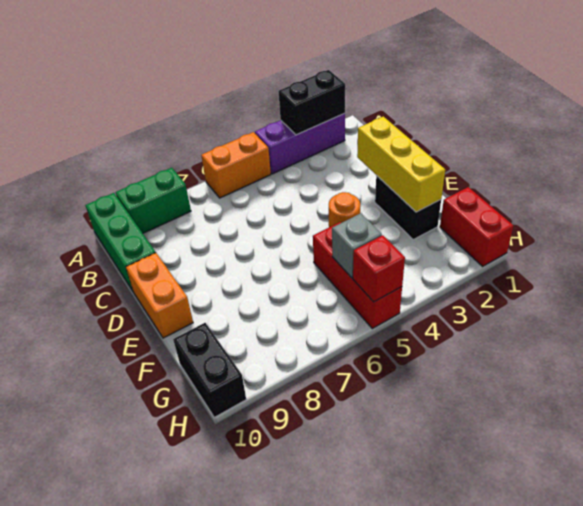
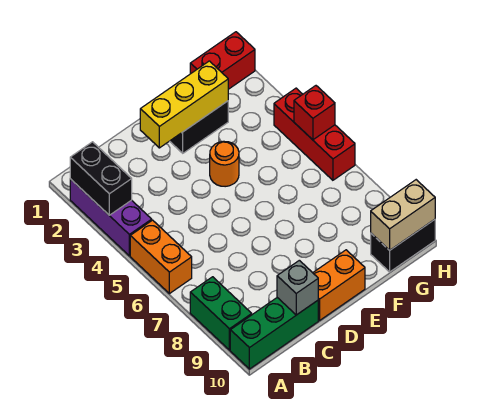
red brick F5:H5 level 1 -> red brick H4:H6 level 1
grey brick G5 level 2 -> grey brick C10 level 2
none -> tan brick G10:H10 level 2

